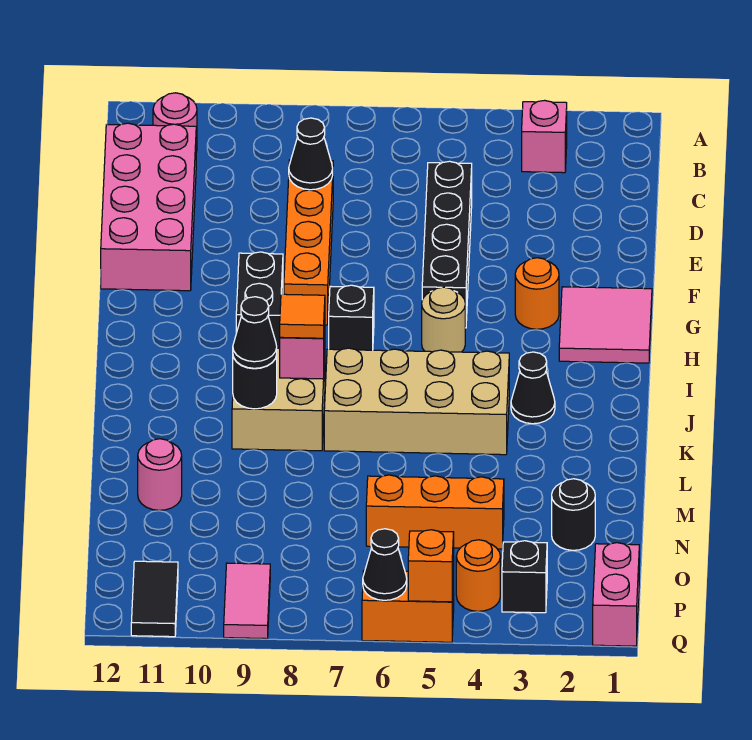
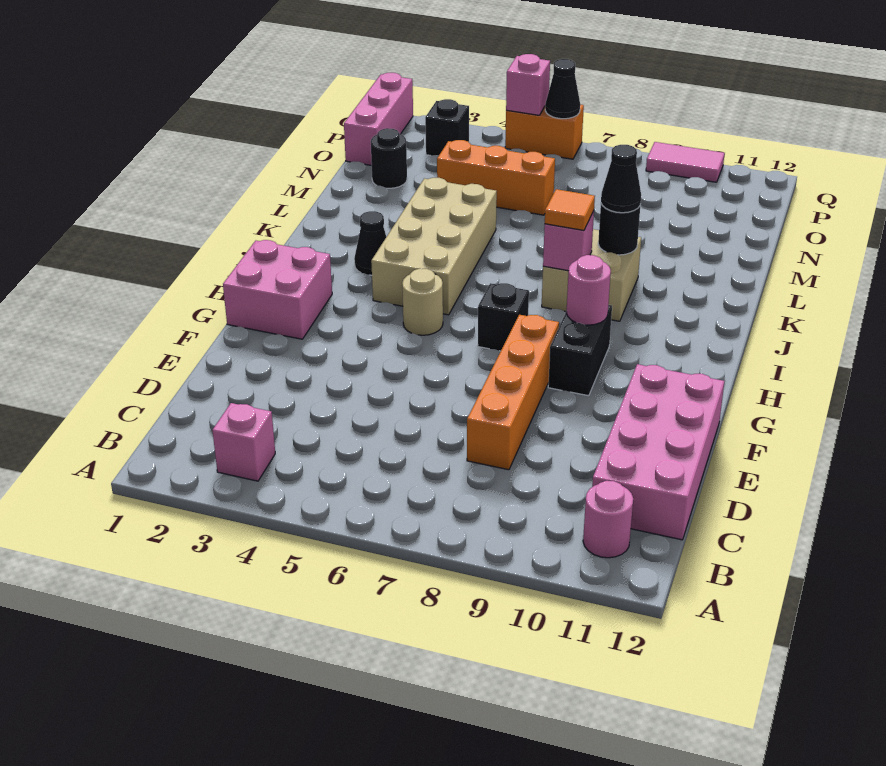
black brick D5:G5 level 1 -> none
black cone D8 level 2 -> none
pink tile G1:H2 level 1 -> pink brick G1:H2 level 1
orange round brick G3 level 1 -> none
tan brick J4:K7 level 1 -> tan brick I4:L5 level 1
pink round brick M11 level 1 -> pink round brick H9 level 2
pink brick P1:Q1 level 1 -> pink brick O1:Q1 level 1
orange round brick P4 level 1 -> none
pink tile P9:Q9 level 1 -> pink tile Q9:Q10 level 1
black tile P11:Q11 level 1 -> none
orange brick Q5 level 2 -> pink brick Q5 level 2

